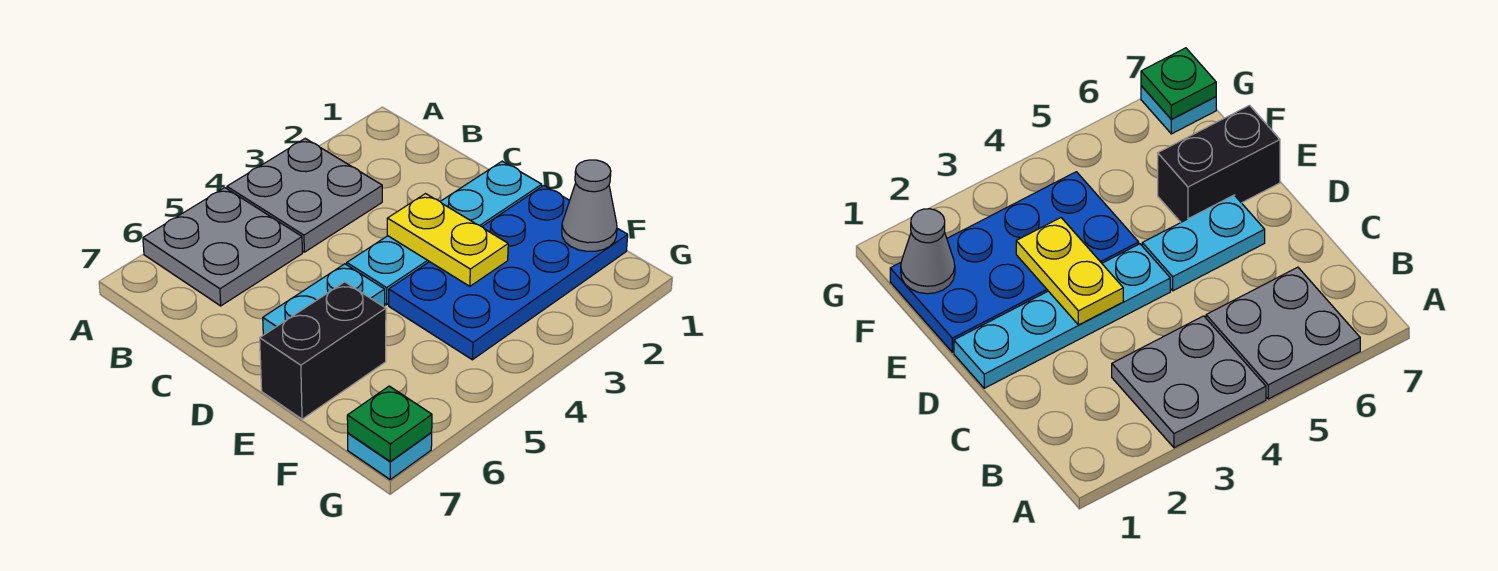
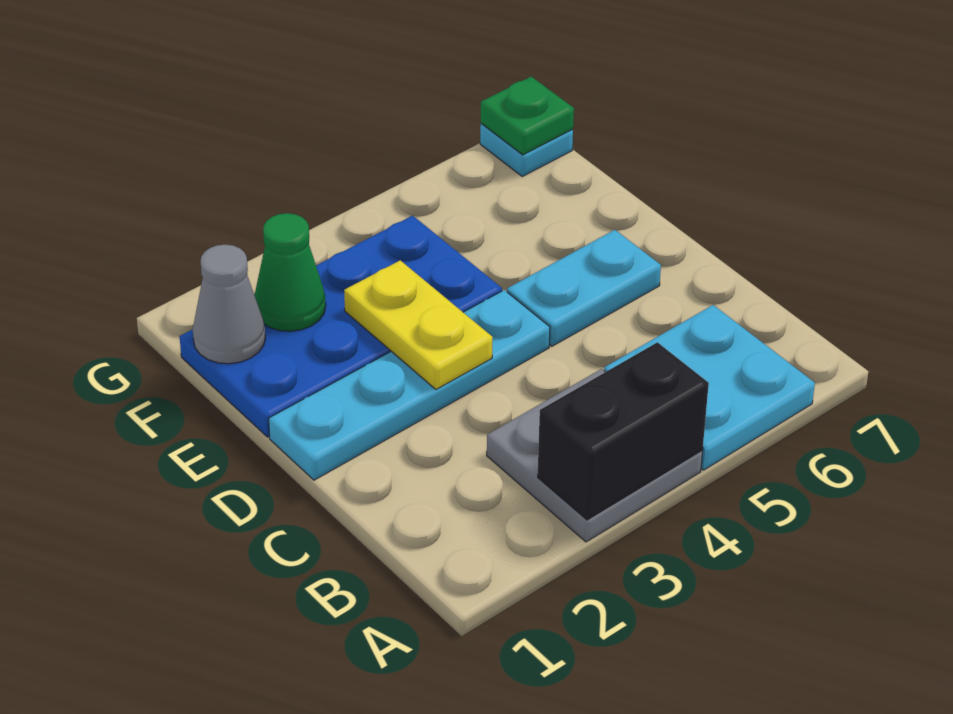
grey plate A5:B6 level 1 -> cyan plate A5:B6 level 1
black brick E6:E7 level 1 -> black brick A3:A4 level 2
none -> green cone F2 level 2

